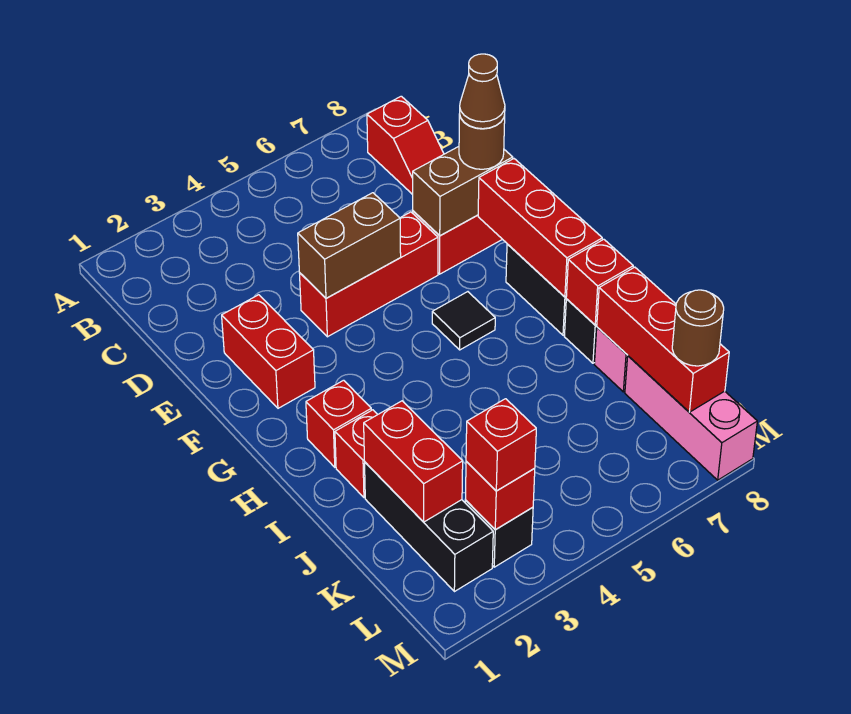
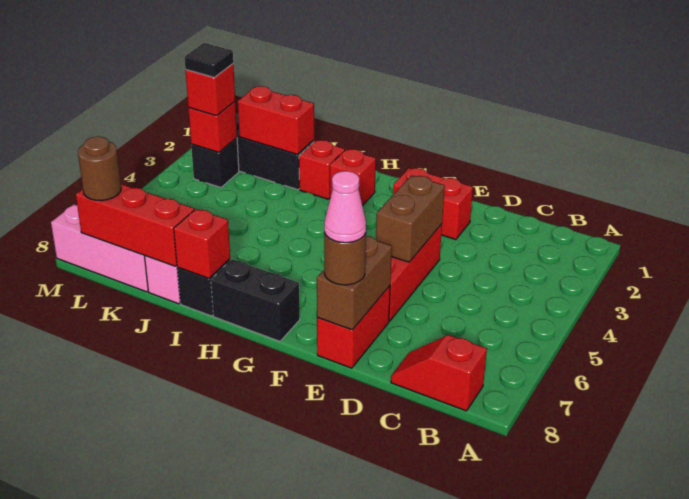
brown cone E8 level 4 -> pink cone E8 level 4
red brick F8:H8 level 2 -> none
black tile G6 level 1 -> black tile L3 level 4

